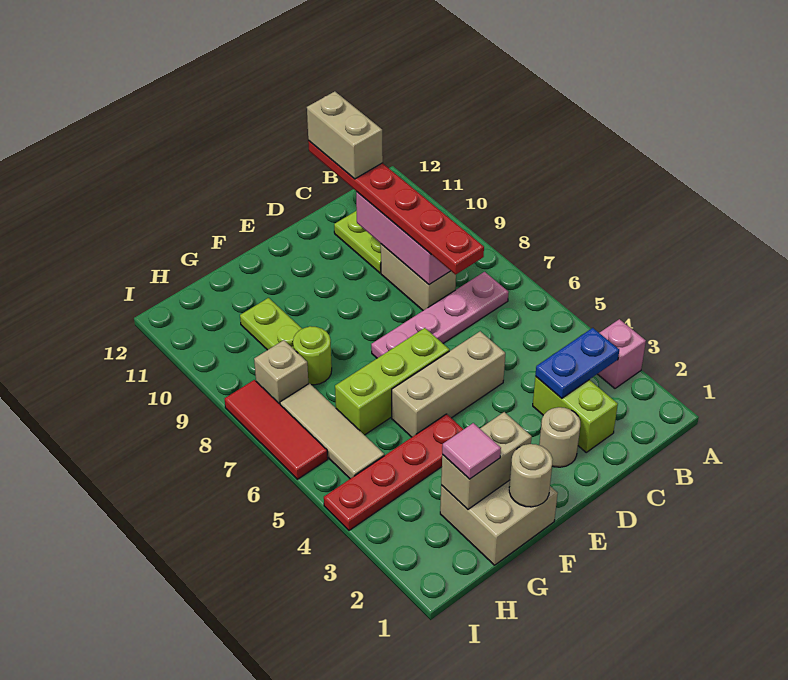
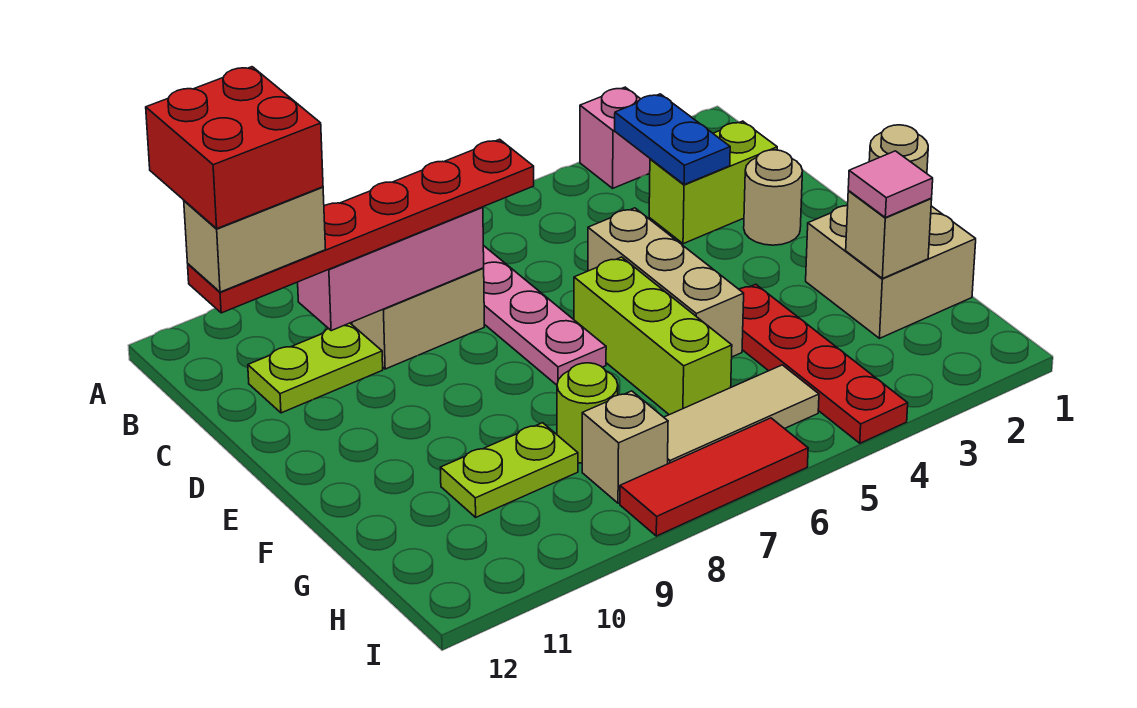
none -> red brick B11:C12 level 5
tan brick F2:G2 level 2 -> tan brick G2 level 2

